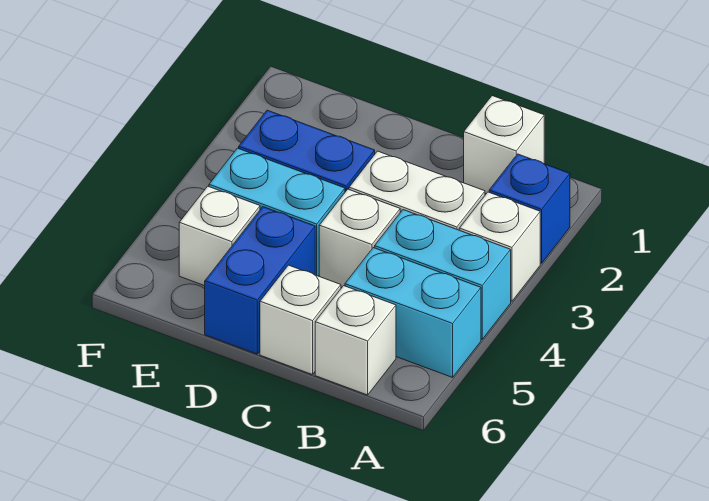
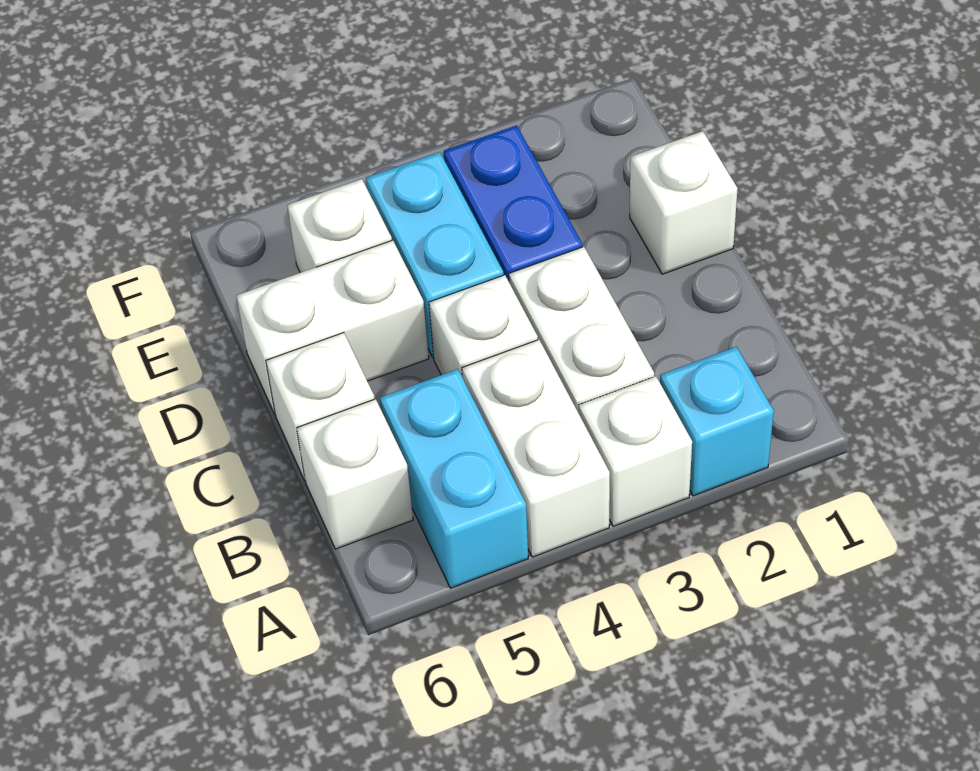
blue brick A2 level 1 -> cyan brick A2 level 1
cyan brick A4:B4 level 1 -> white brick A4:B4 level 1
white brick B1 level 1 -> white brick D1 level 1
blue brick D5:D6 level 1 -> white brick D5:D6 level 1

